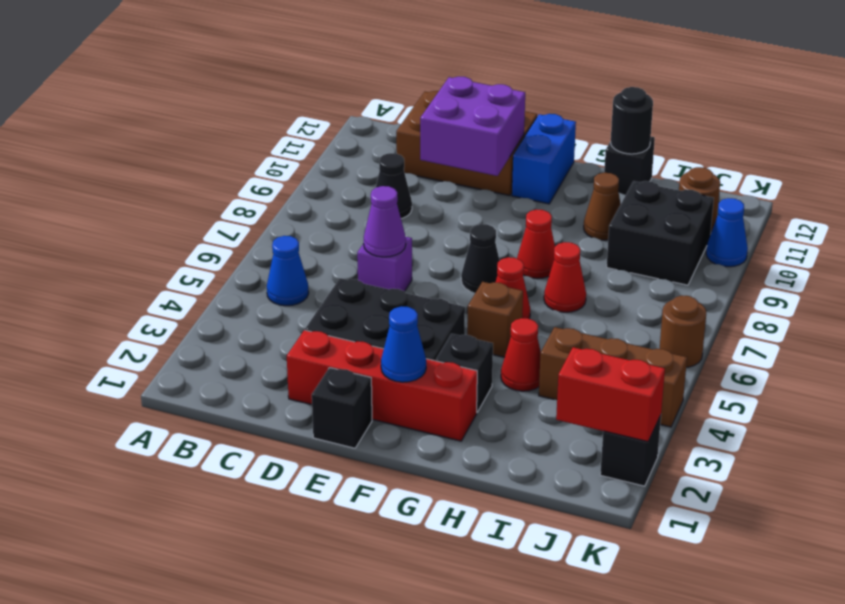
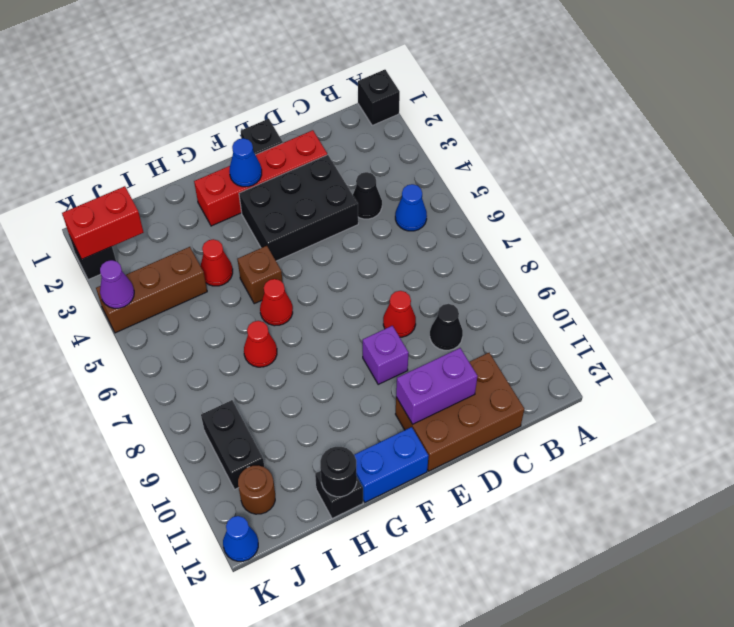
purple brick D6 level 1 -> purple brick E9 level 1
purple cone D6 level 2 -> purple cone K4 level 2
purple brick D10:E11 level 2 -> purple brick D11:E11 level 2
black cone F7 level 1 -> black cone C4 level 1
blue brick F11:F12 level 1 -> blue brick F12:G12 level 1
black brick G3 level 1 -> black brick A1 level 1
red cone G8 level 1 -> red cone D8 level 1
brown cone H10 level 1 -> none
black brick I9:J10 level 1 -> black brick J9:J10 level 1
brown round brick K6 level 1 -> none
blue cone K10 level 1 -> blue cone K12 level 1

